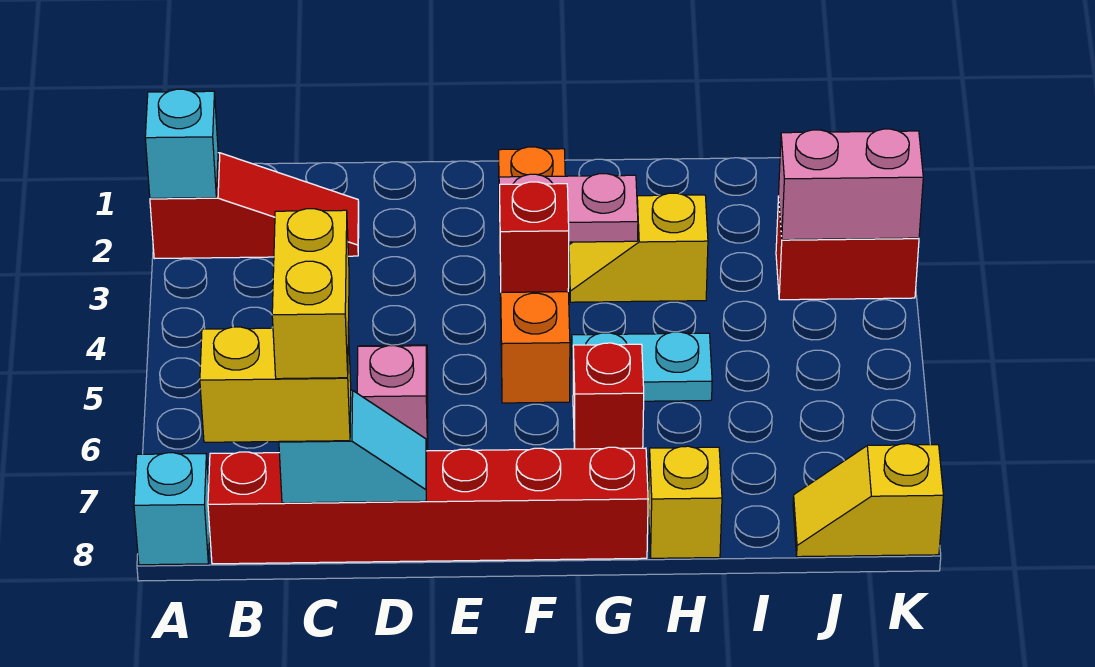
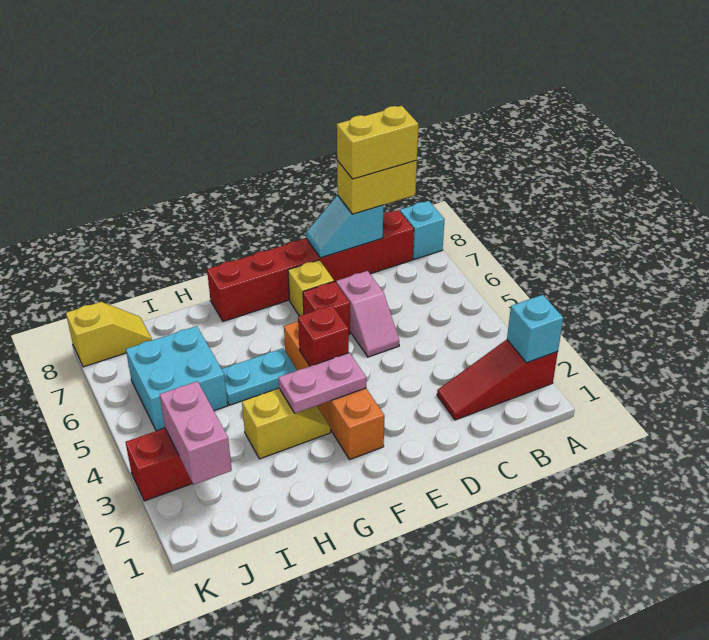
yellow brick C7:C8 level 4 -> yellow brick B8:C8 level 4
red brick G6 level 1 -> red brick E6 level 1
yellow brick H8 level 1 -> yellow brick E7 level 1
none -> cyan brick I5:J6 level 1
pink brick J3:K3 level 2 -> pink brick J2:J3 level 2

